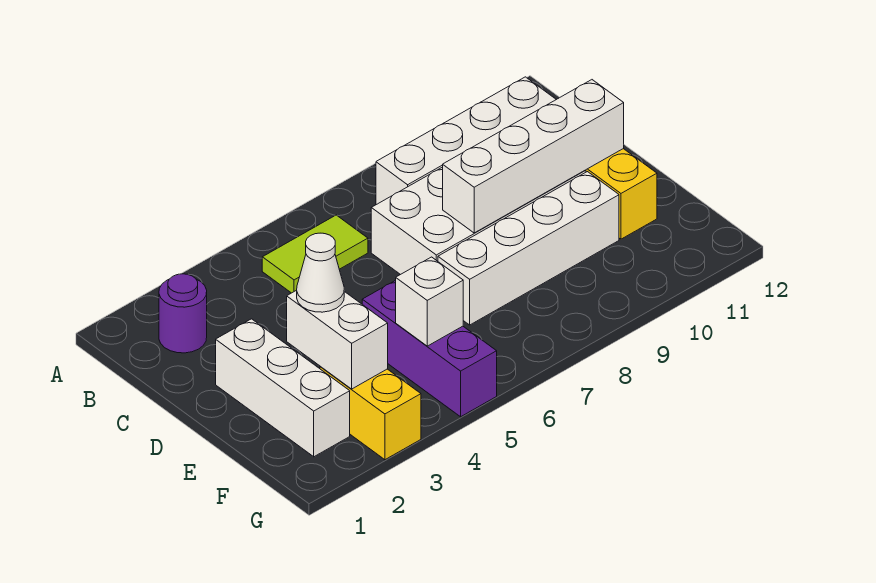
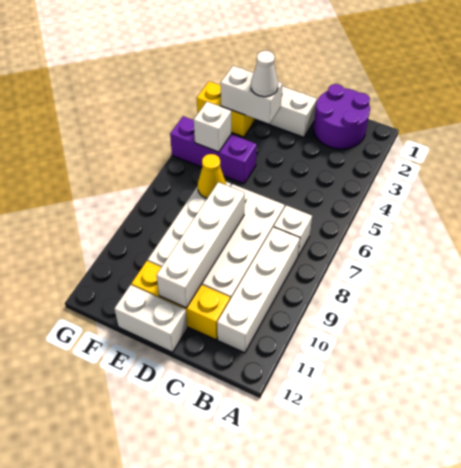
purple round brick B2 level 1 -> purple round brick B1:C2 level 1
lime tile B5:B6 level 1 -> none
none -> white brick B7 level 1
none -> white brick D12:E12 level 1
none -> yellow cone E7 level 2

